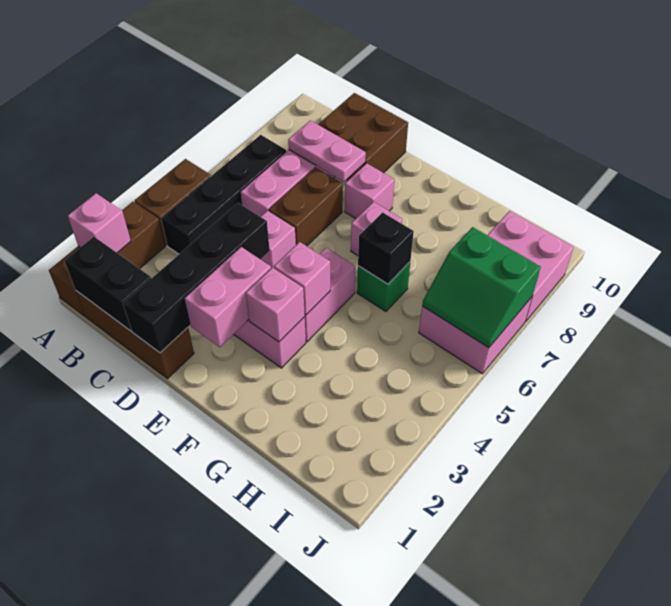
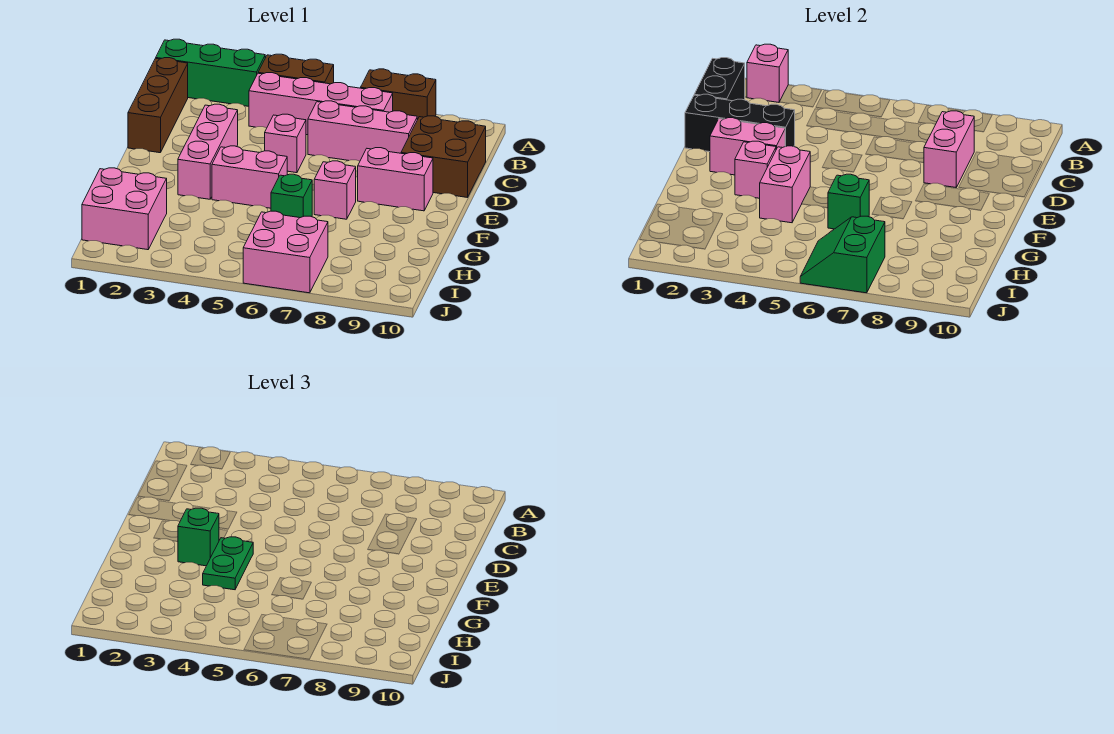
brown brick A1:A3 level 1 -> green brick A1:A3 level 1
black brick B4:B7 level 1 -> pink brick B4:B7 level 1
pink plate C8:D8 level 2 -> pink brick C8:D8 level 2
black brick D1:D4 level 2 -> black brick D1:D3 level 2
brown brick D6:D7 level 1 -> brown brick A7:A8 level 1
pink brick E8 level 1 -> pink brick E8:E9 level 1
none -> green brick F3 level 3
pink brick F4 level 2 -> pink brick F4:G4 level 2
none -> green plate F4:G4 level 3
black brick G6 level 2 -> green brick G6 level 2
pink brick I8:J9 level 1 -> pink brick H1:I2 level 1

